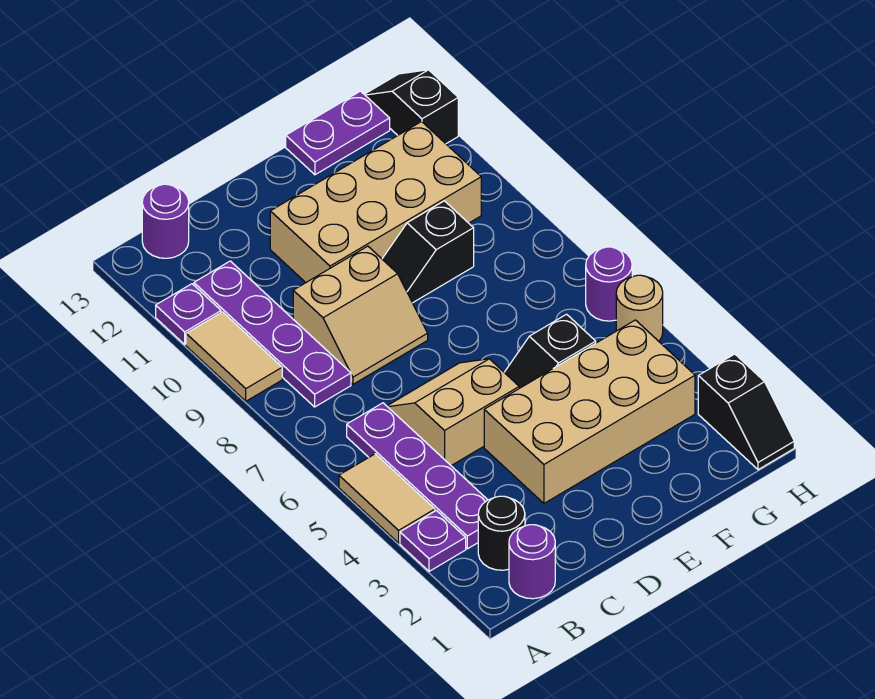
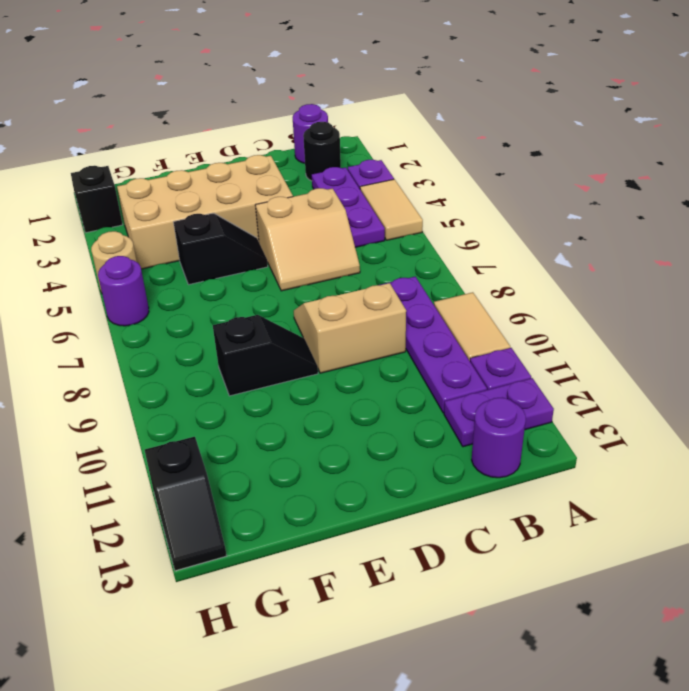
purple plate B3:B6 level 1 -> purple plate B3:B5 level 1
tan brick D10:G11 level 1 -> none
purple plate F13:G13 level 1 -> purple plate A12:B12 level 1

